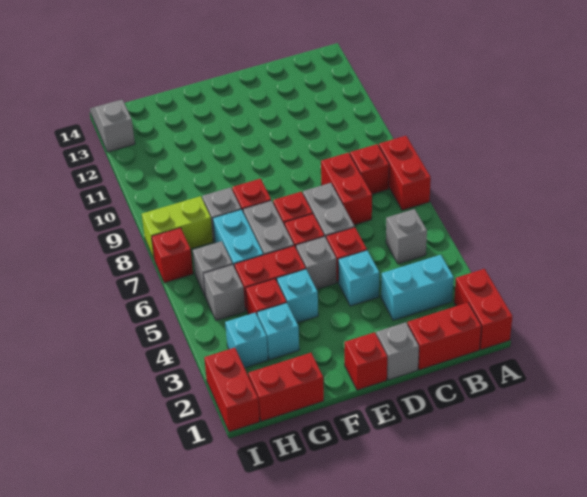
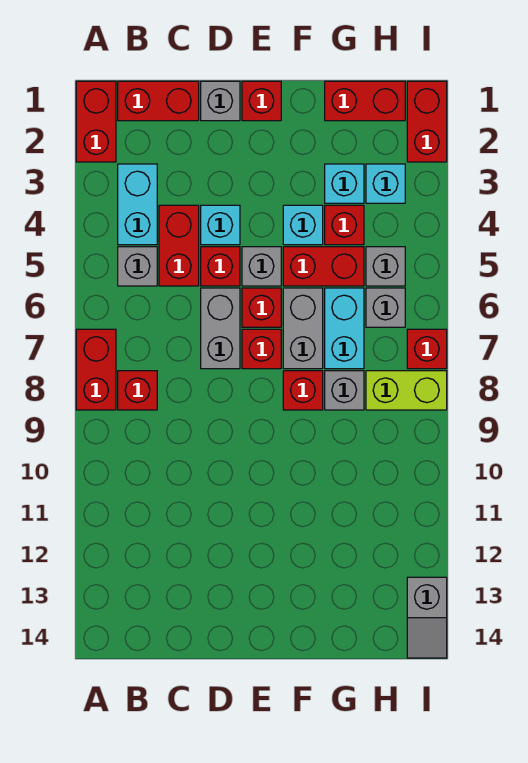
cyan brick B3:C3 level 1 -> cyan brick B3:B4 level 1
red brick C7:C8 level 1 -> red brick C4:C5 level 1

